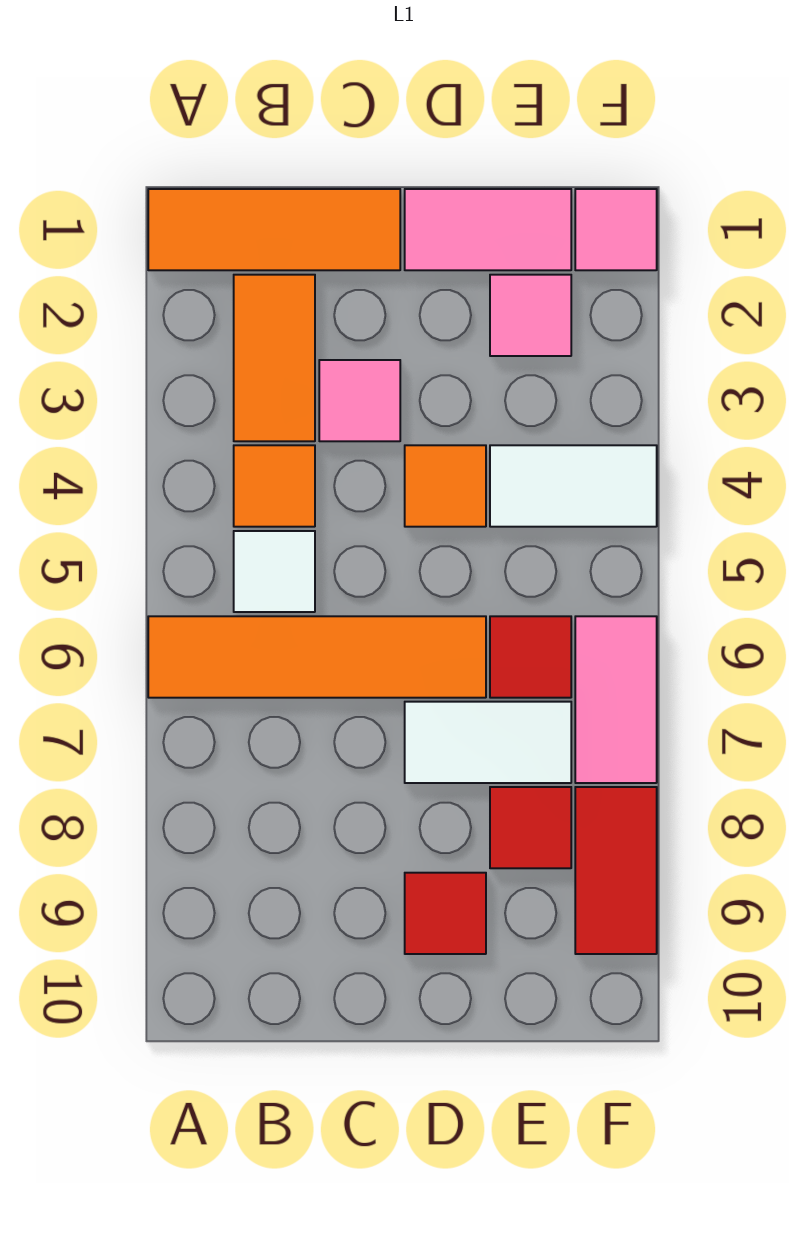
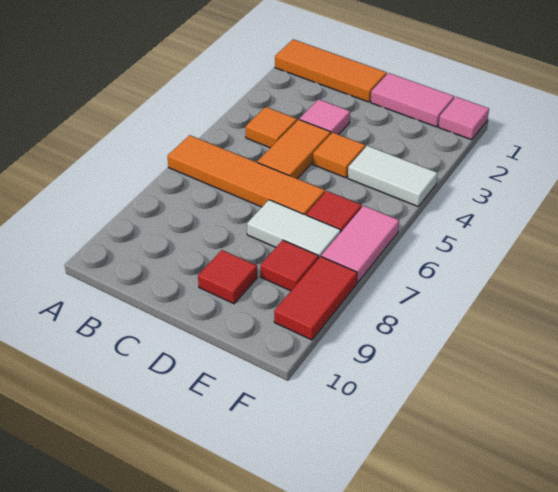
orange tile B2:B3 level 1 -> orange tile C4:C5 level 1
white tile B5 level 1 -> none
pink tile E2 level 1 -> none

